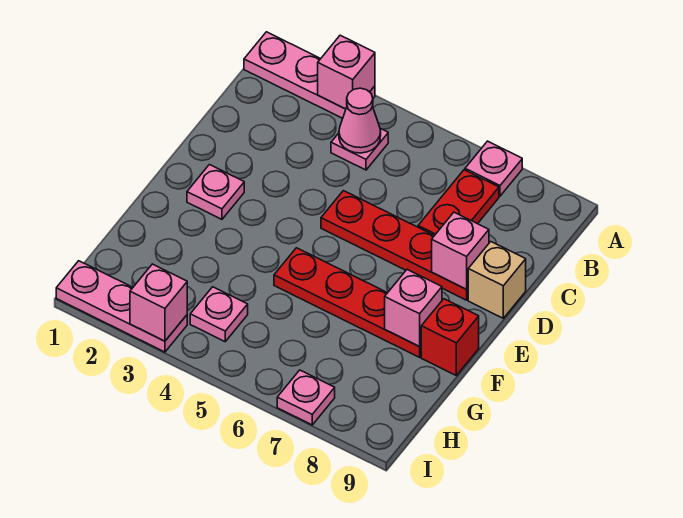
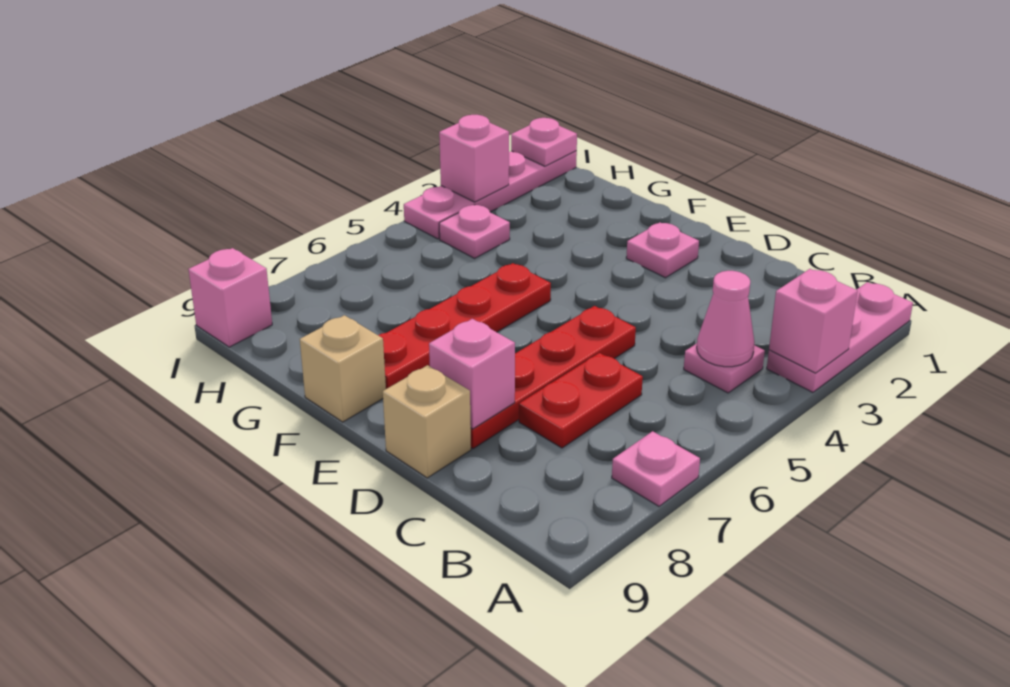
red plate B7:C7 level 1 -> red plate C6:C7 level 1
pink brick F8 level 2 -> pink brick I9 level 1
red brick F9 level 1 -> tan brick F9 level 1
pink plate I1:I3 level 1 -> pink plate I1:I4 level 1
pink plate I7 level 1 -> pink plate I1 level 2

